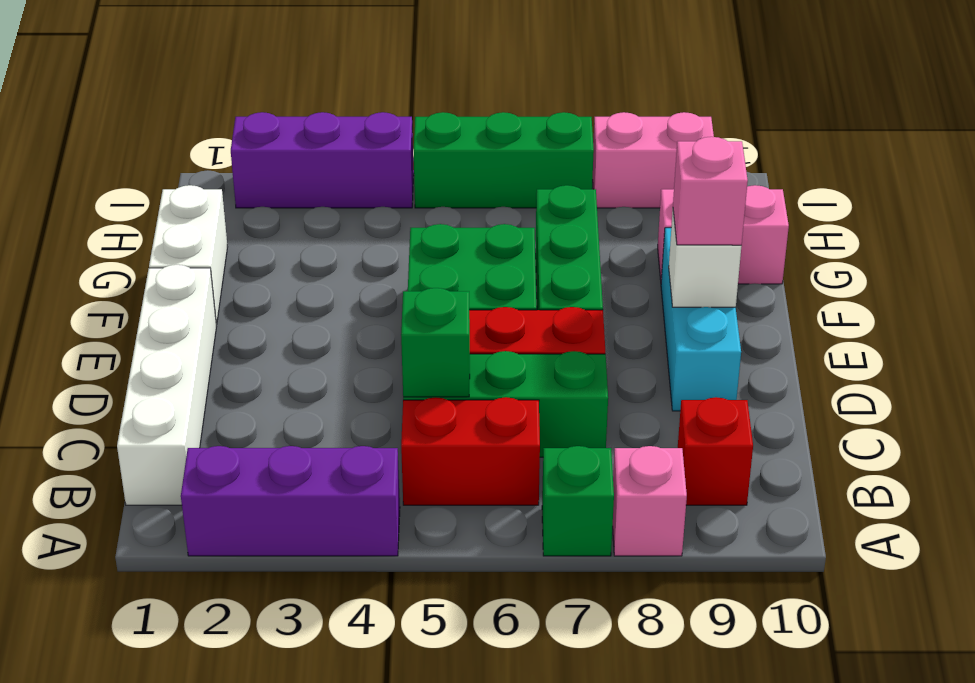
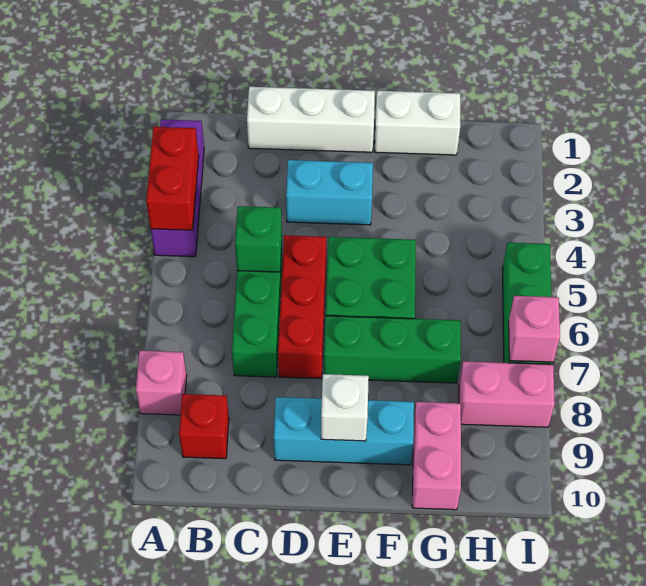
green brick A7 level 1 -> none
white brick B1:E1 level 1 -> white brick C1:E1 level 1
red brick B5:B6 level 1 -> red brick A3:A4 level 2
none -> cyan brick D3:E3 level 1
pink brick E9 level 3 -> pink brick I7 level 2
purple brick I2:I4 level 1 -> none
pink brick I8:I9 level 1 -> pink brick H8:I8 level 1

